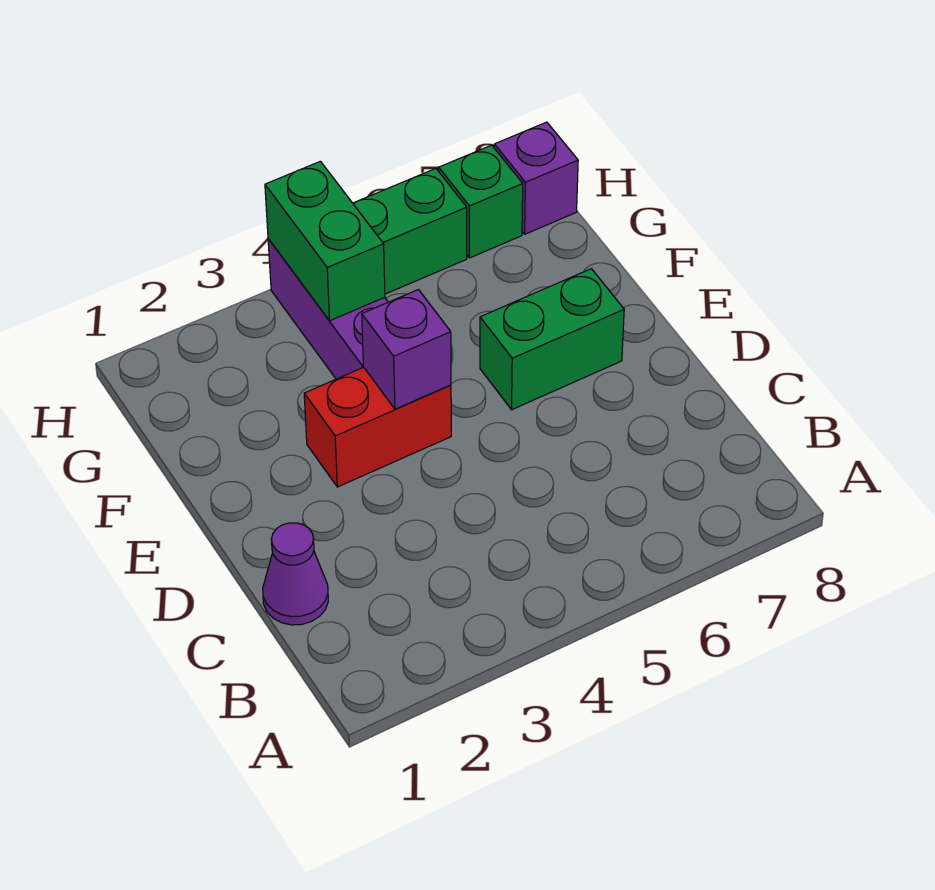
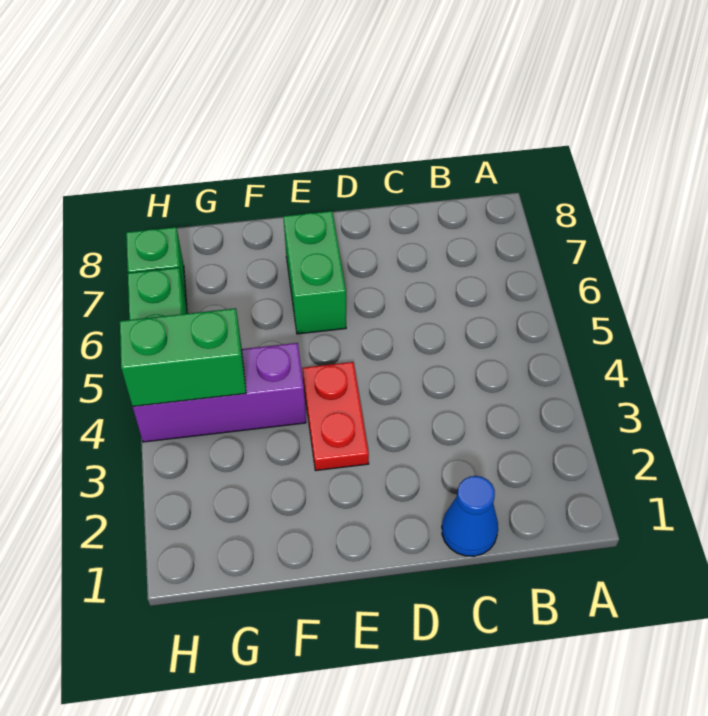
purple cone C1 level 1 -> blue cone C1 level 1
red brick E3:E4 level 1 -> red plate E3:E4 level 1
purple brick E4 level 2 -> none
purple brick H8 level 1 -> none

